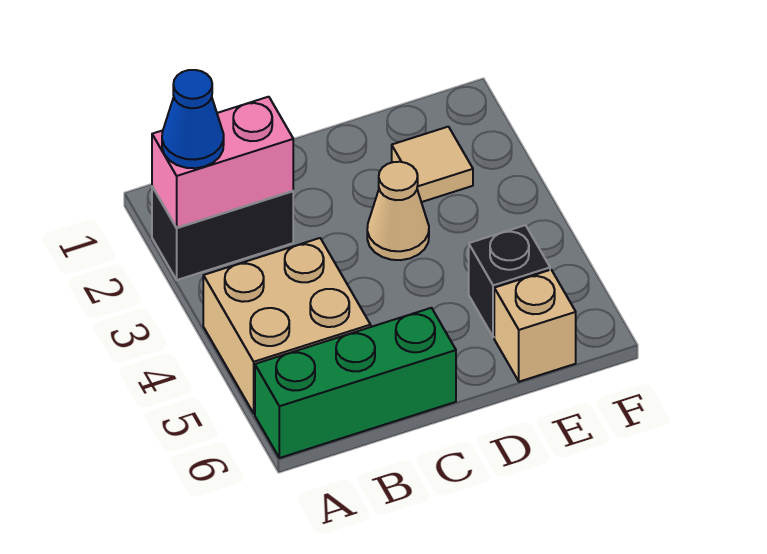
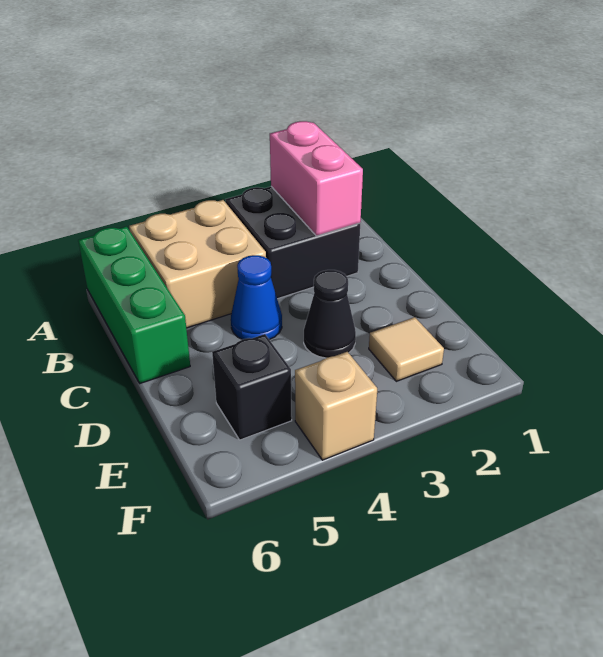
black brick A2:B2 level 1 -> black brick A2:B3 level 1
blue cone A2 level 3 -> blue cone C4 level 1
tan cone D3 level 1 -> black cone D3 level 1
tan brick E6 level 1 -> tan brick F4 level 1

